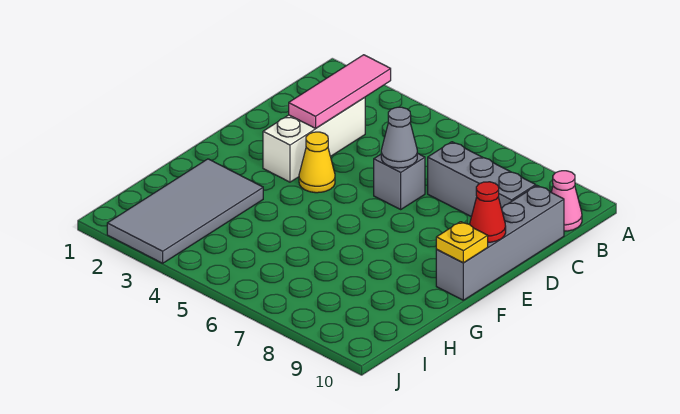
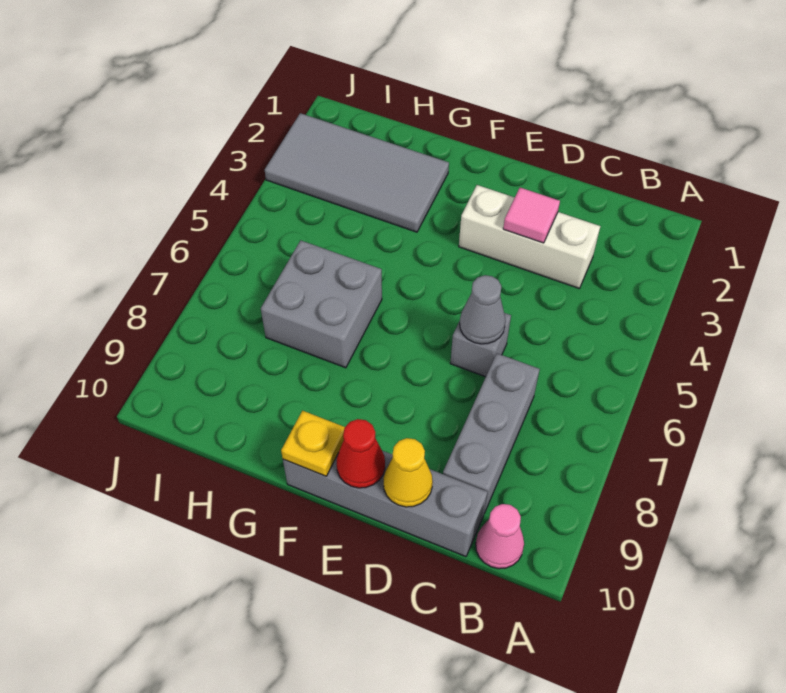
pink tile B3:D3 level 2 -> pink tile D3 level 2
yellow cone E4 level 1 -> yellow cone D10 level 2
none -> grey brick G6:H7 level 1

